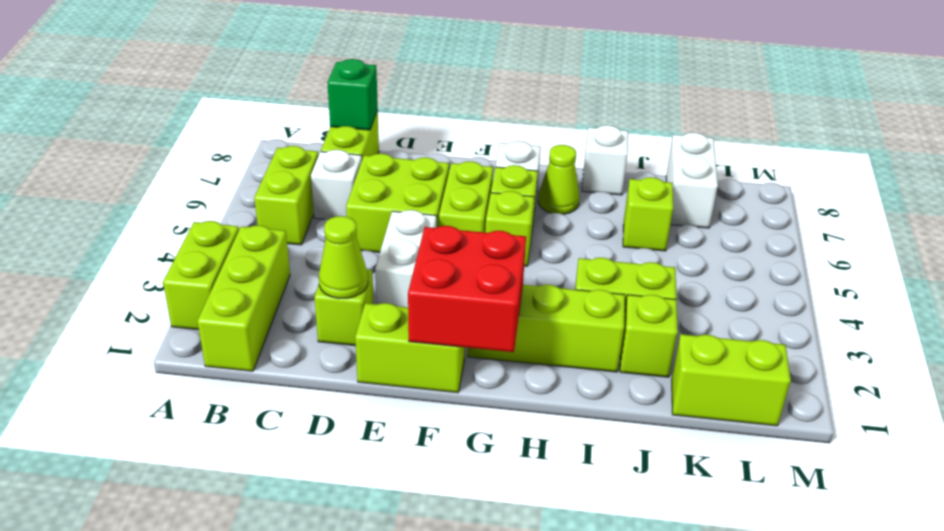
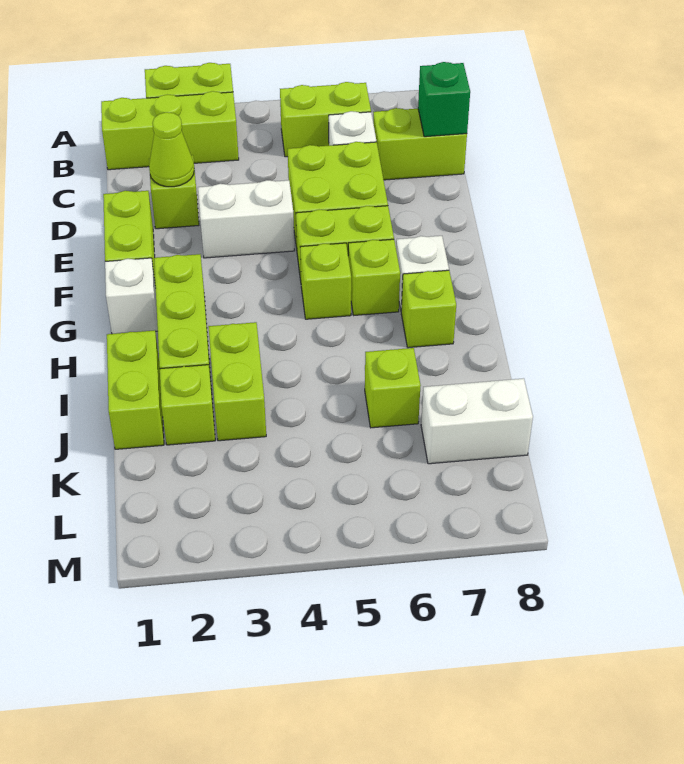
red brick F1:G2 level 2 -> none
lime cone H7 level 1 -> lime brick H7 level 1
white brick I8 level 1 -> white brick G1 level 1
lime brick K1:L1 level 1 -> lime brick I1:J1 level 1

